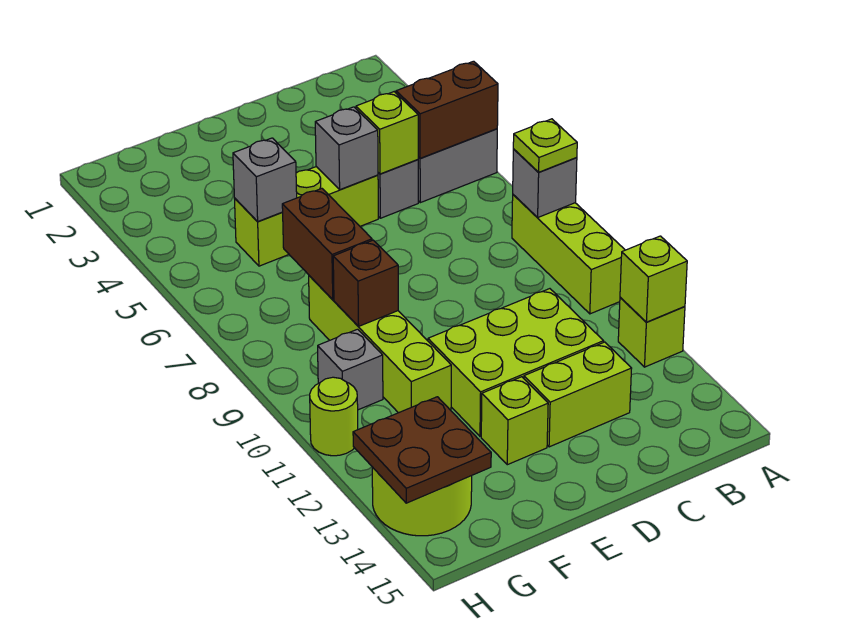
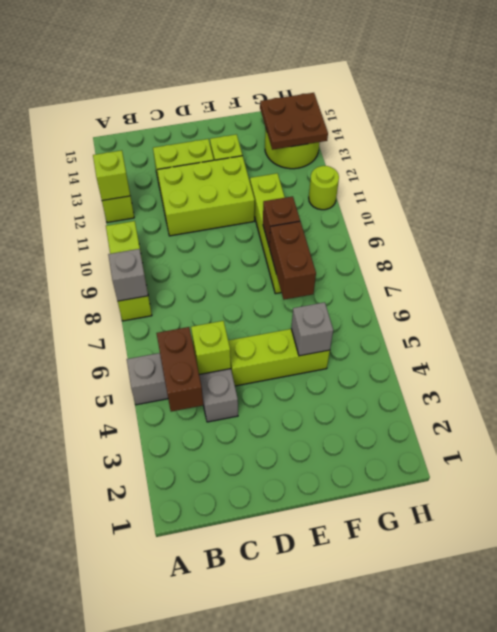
brown brick A5:B5 level 2 -> brown brick B4:B5 level 2
lime plate A8 level 3 -> none
grey brick D5 level 2 -> none
grey brick G10 level 1 -> none

